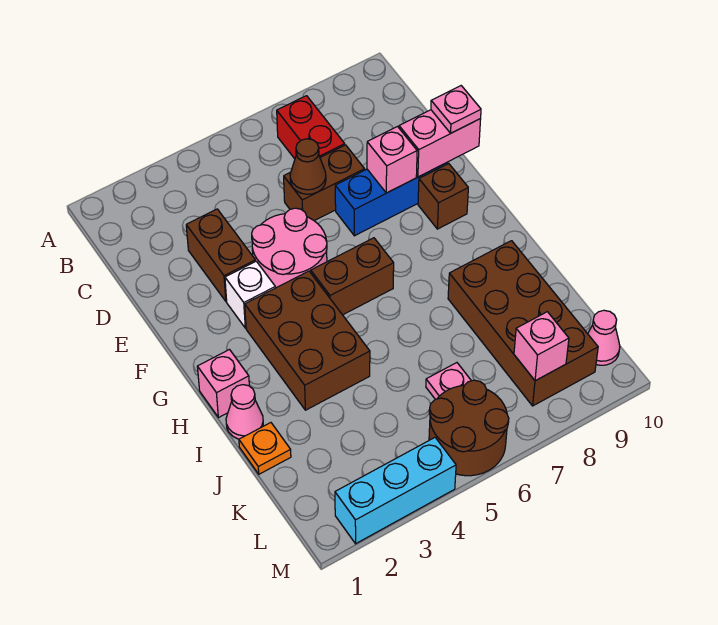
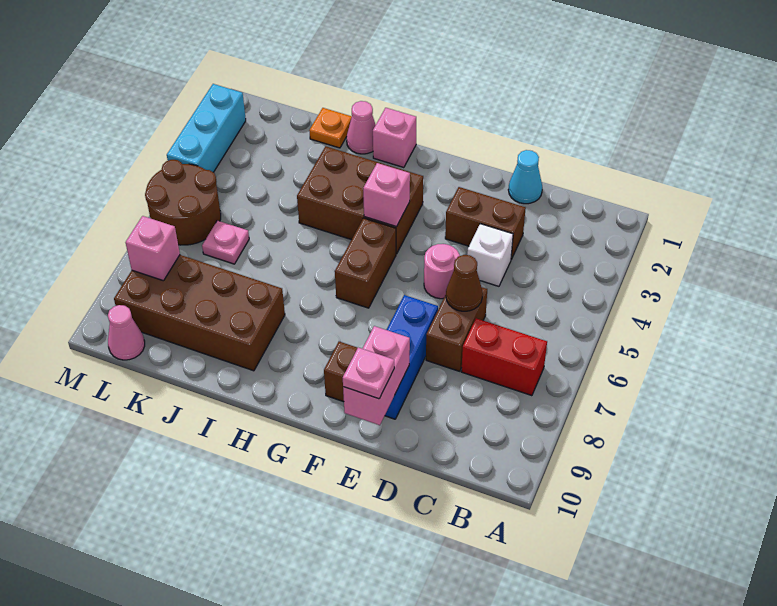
none -> cyan cone D1 level 1
pink round brick E4:F5 level 1 -> pink round brick E5 level 1
pink brick E8 level 2 -> pink brick G4 level 2
white brick F3 level 1 -> white brick D4 level 1

